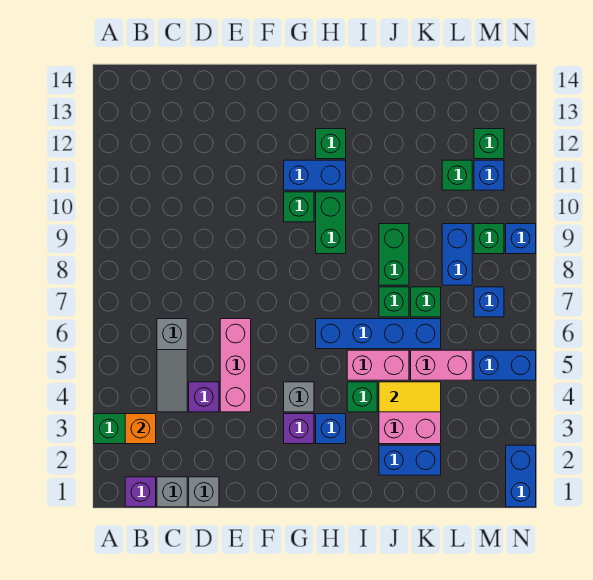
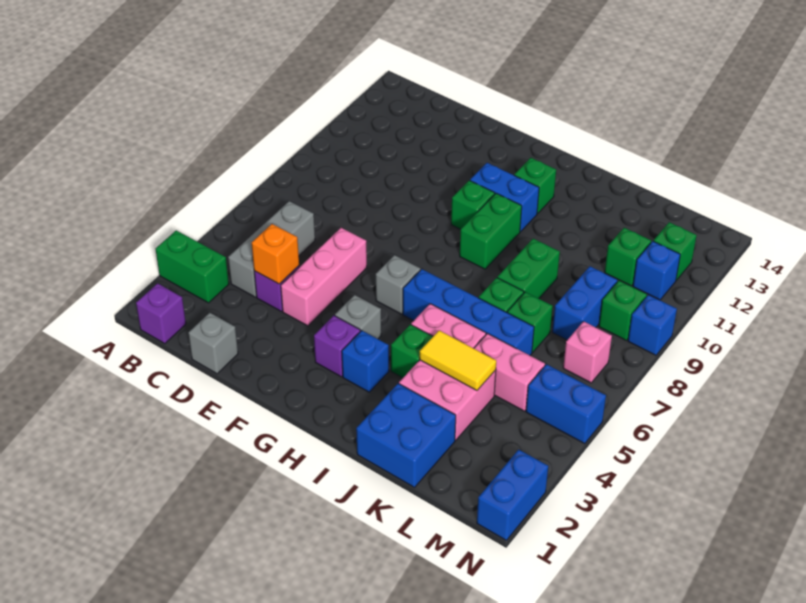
orange brick B3 level 2 -> orange brick D4 level 2
grey brick C1 level 1 -> grey brick G6 level 1
grey slope C4:C6 level 1 top 6 -> grey brick C4:C6 level 1
blue brick J2:K2 level 1 -> blue brick J1:K2 level 1
blue brick M7 level 1 -> pink brick M7 level 1

